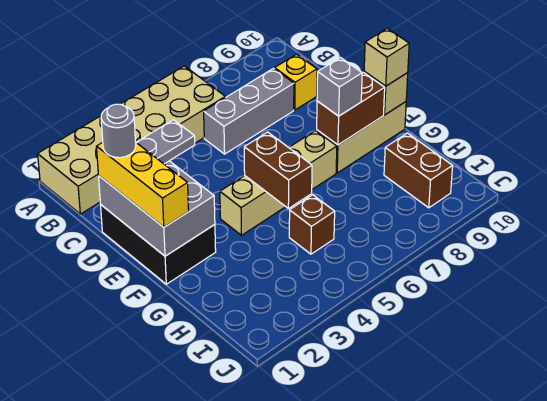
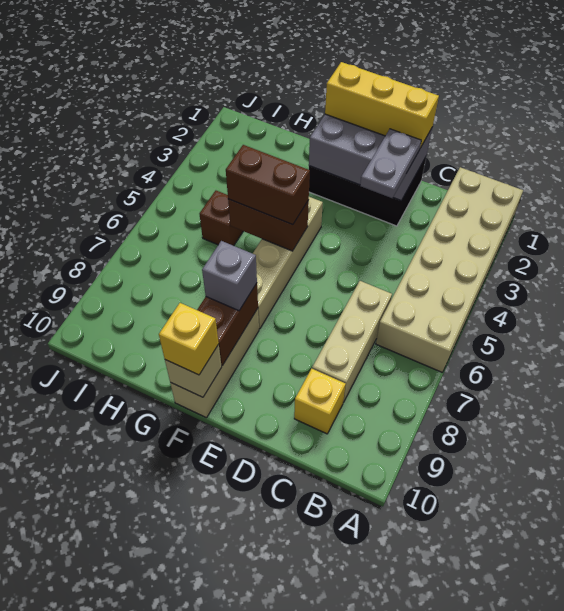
grey brick C6:C8 level 1 -> tan brick C6:C8 level 1
grey round brick D1 level 4 -> none
tan brick F10 level 3 -> yellow brick F10 level 3
brown brick H9:I9 level 1 -> brown brick F5:G5 level 3

